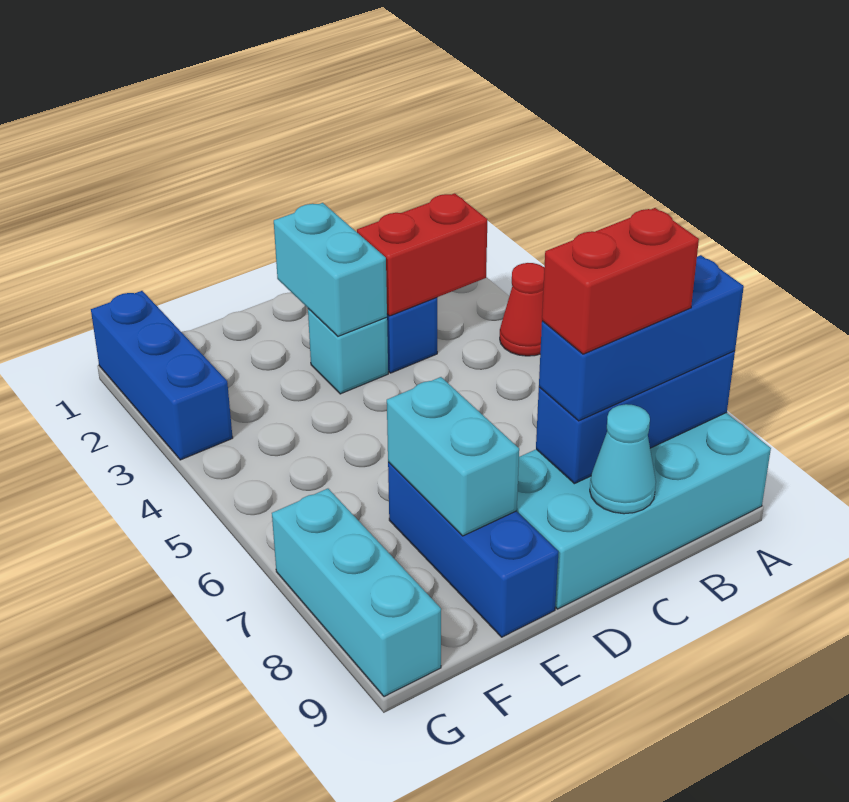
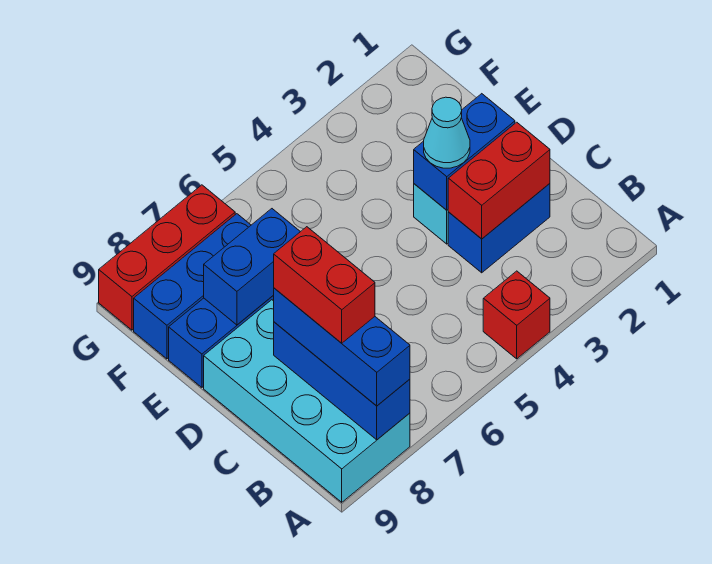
red cone A4 level 1 -> red brick A4 level 1
red brick B3:C3 level 2 -> red brick C2:C3 level 2
cyan cone C9 level 2 -> cyan cone D3 level 3
cyan brick D2:D3 level 2 -> blue brick D2:D3 level 2
cyan brick E7:E8 level 2 -> blue brick E7:E8 level 2
blue brick G1:G3 level 1 -> blue brick F7:F9 level 1
cyan brick G7:G9 level 1 -> red brick G7:G9 level 1

